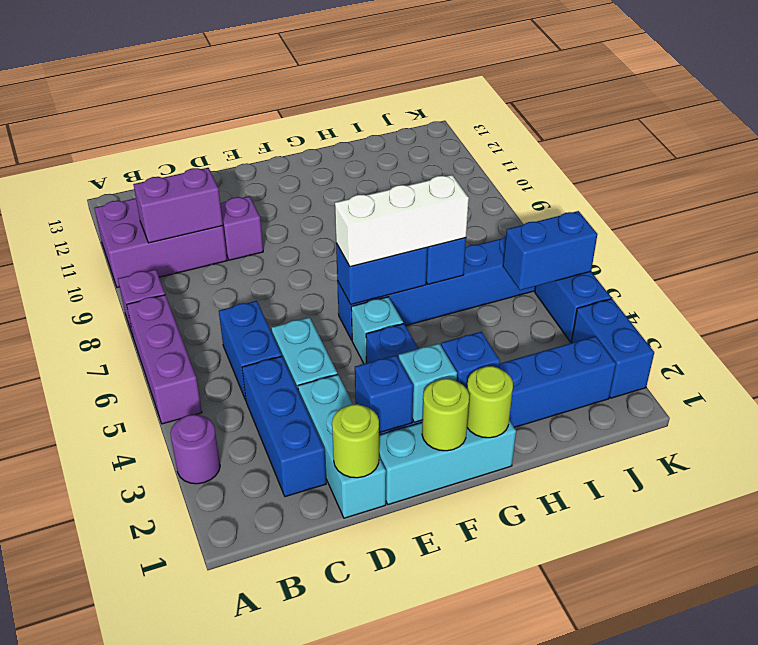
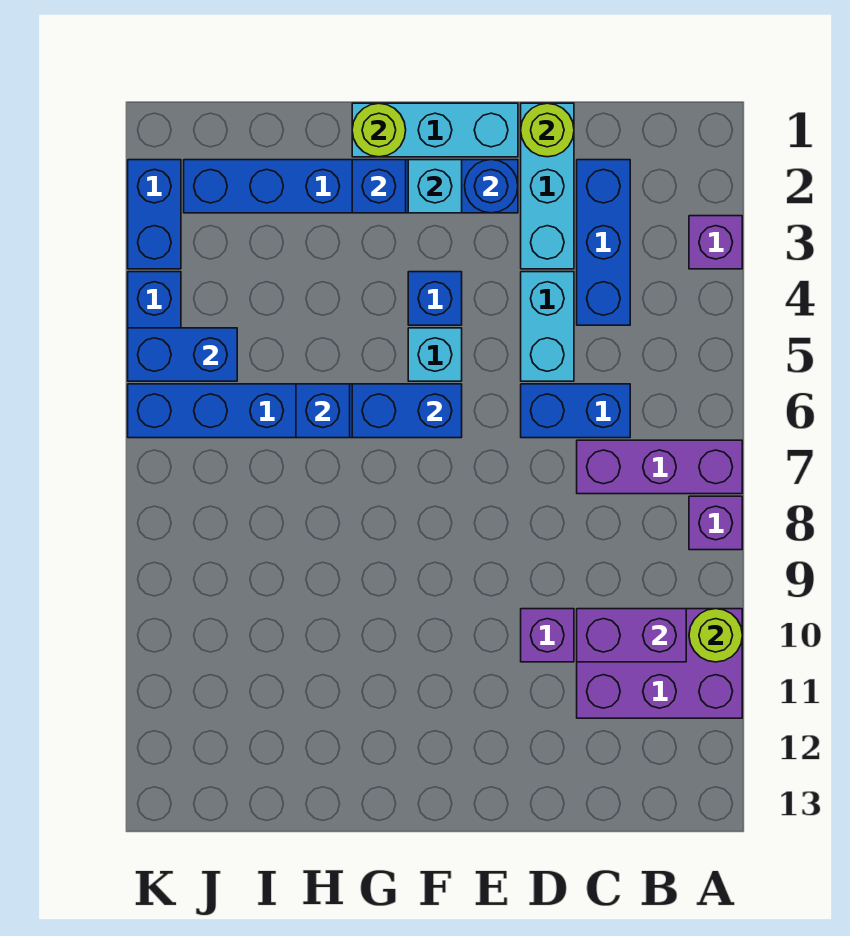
purple round brick A3 level 1 -> purple brick A3 level 1
purple brick A5:A7 level 1 -> purple brick A7:C7 level 1
blue brick C5:C6 level 1 -> blue brick C6:D6 level 1
blue brick E2 level 2 -> blue round brick E2 level 2
lime round brick F1 level 2 -> lime round brick A10 level 2
white brick F6:H6 level 3 -> none

